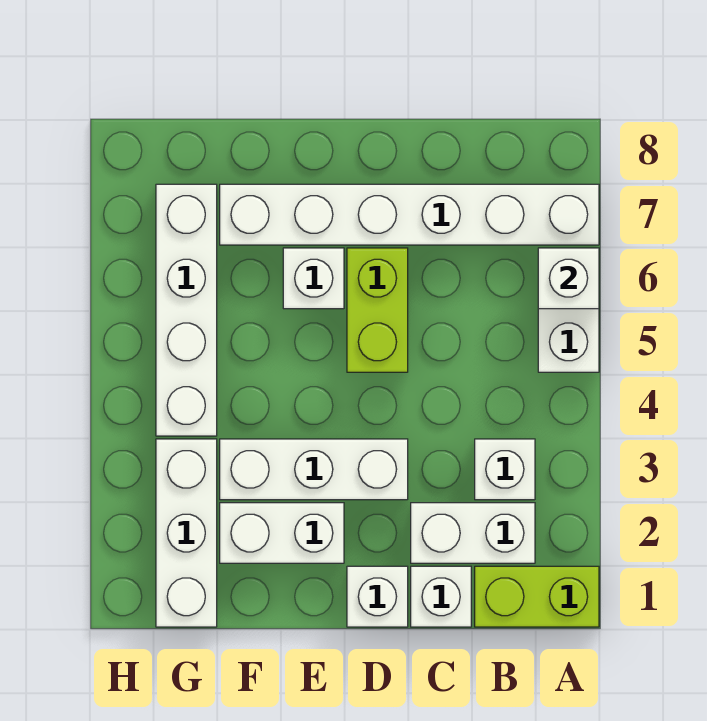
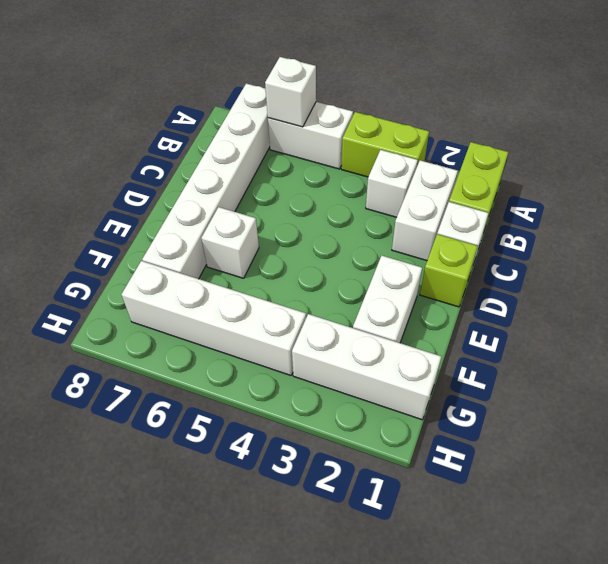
white brick D1 level 1 -> lime brick D1 level 1
white brick D3:F3 level 1 -> none
lime brick D5:D6 level 1 -> lime brick A3:A4 level 1

